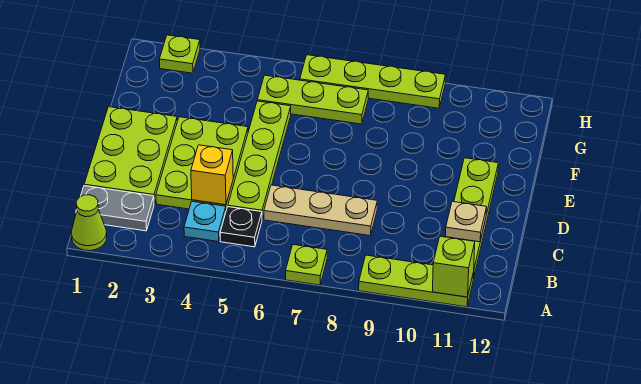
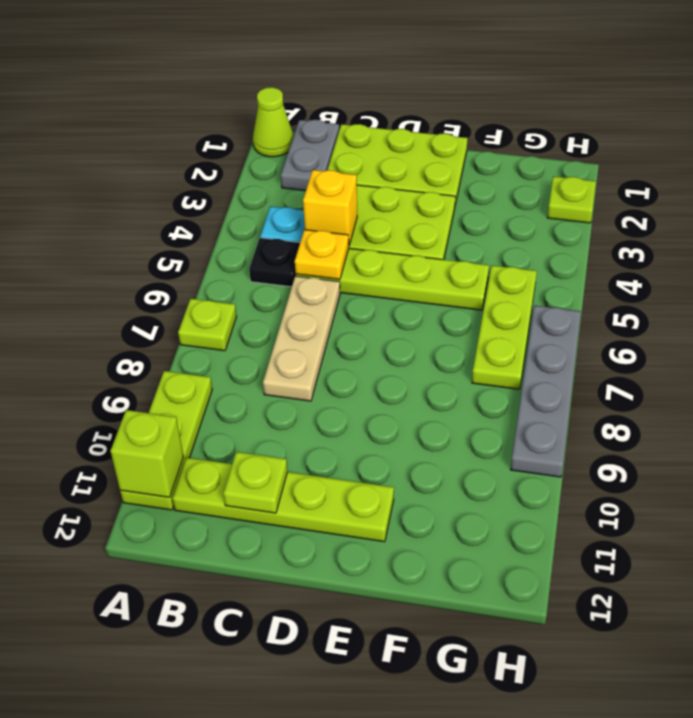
none -> yellow plate C5 level 2
tan plate C11 level 2 -> lime plate C11 level 2
lime plate H6:H9 level 1 -> grey plate H6:H9 level 1

